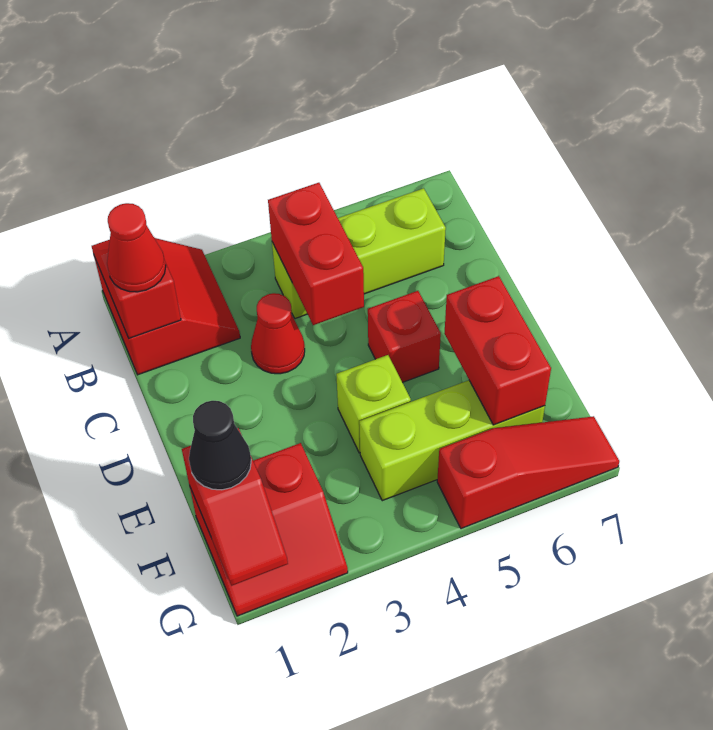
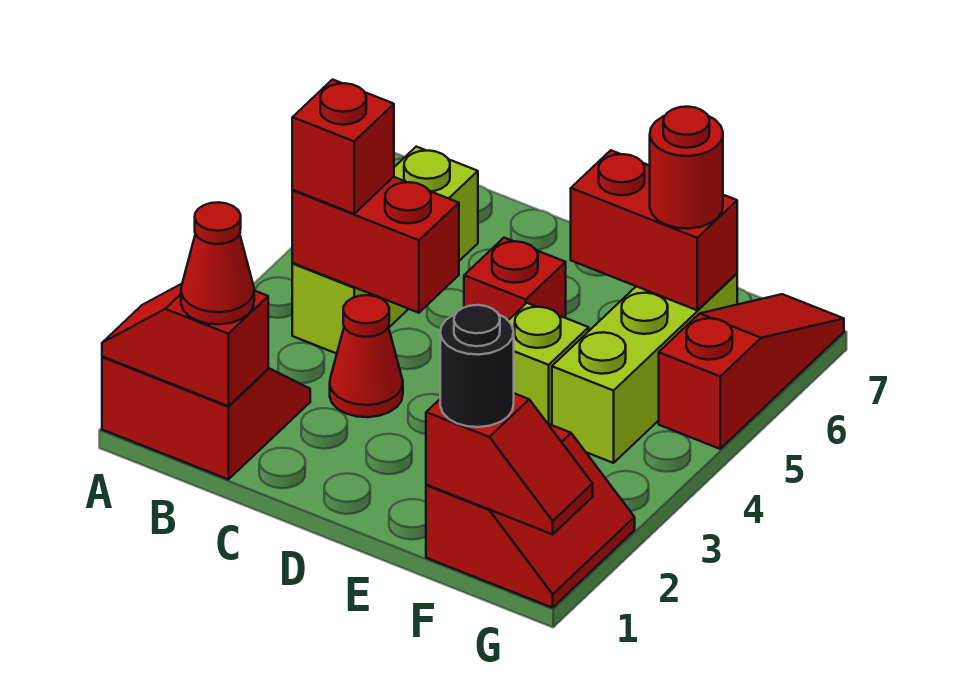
none -> red brick B4 level 3
black cone F1 level 3 -> black round brick F1 level 3
none -> red round brick F6 level 3

